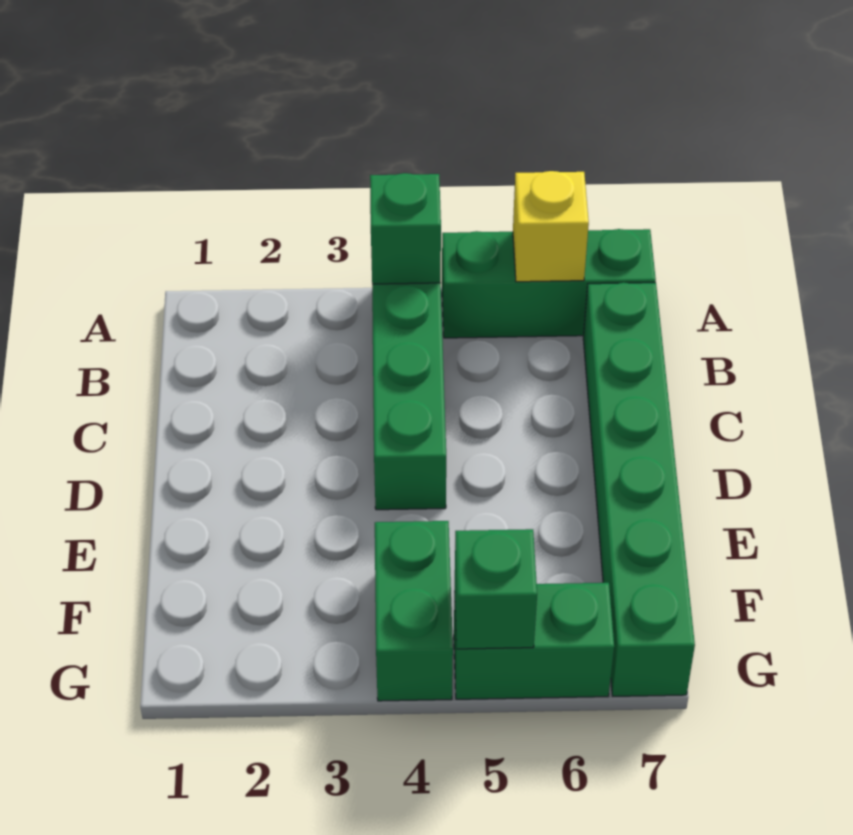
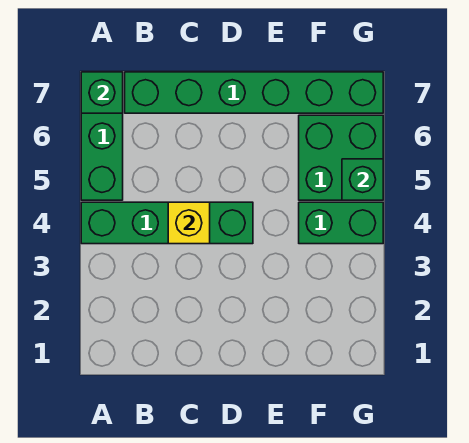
green brick A4 level 2 -> green brick A7 level 2
yellow brick A6 level 2 -> yellow brick C4 level 2
green brick G5:G6 level 1 -> green brick F5:G6 level 1

